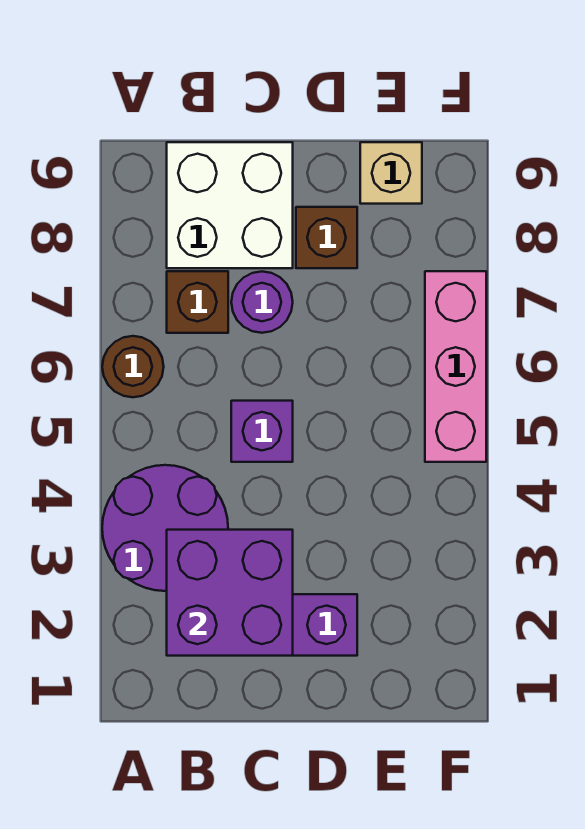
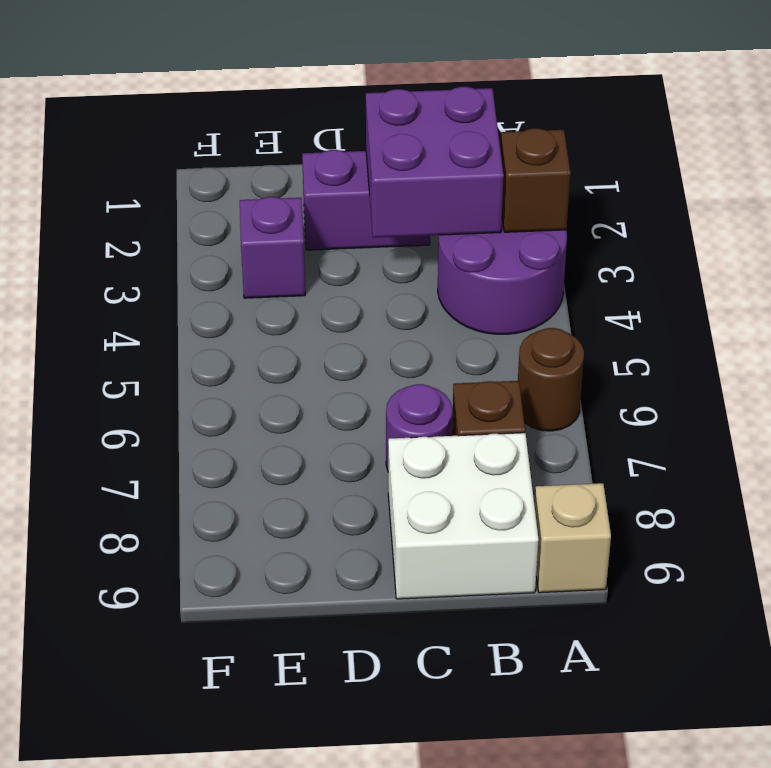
purple brick C5 level 1 -> purple brick E3 level 1
brown brick D8 level 1 -> brown brick A3 level 2
tan brick E9 level 1 -> tan brick A9 level 1
pink brick F5:F7 level 1 -> none

